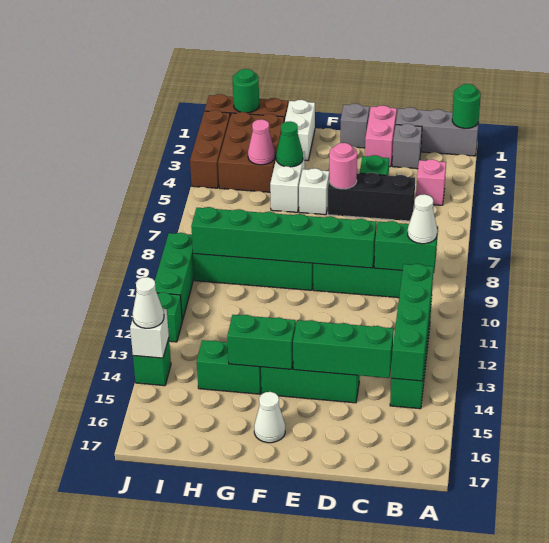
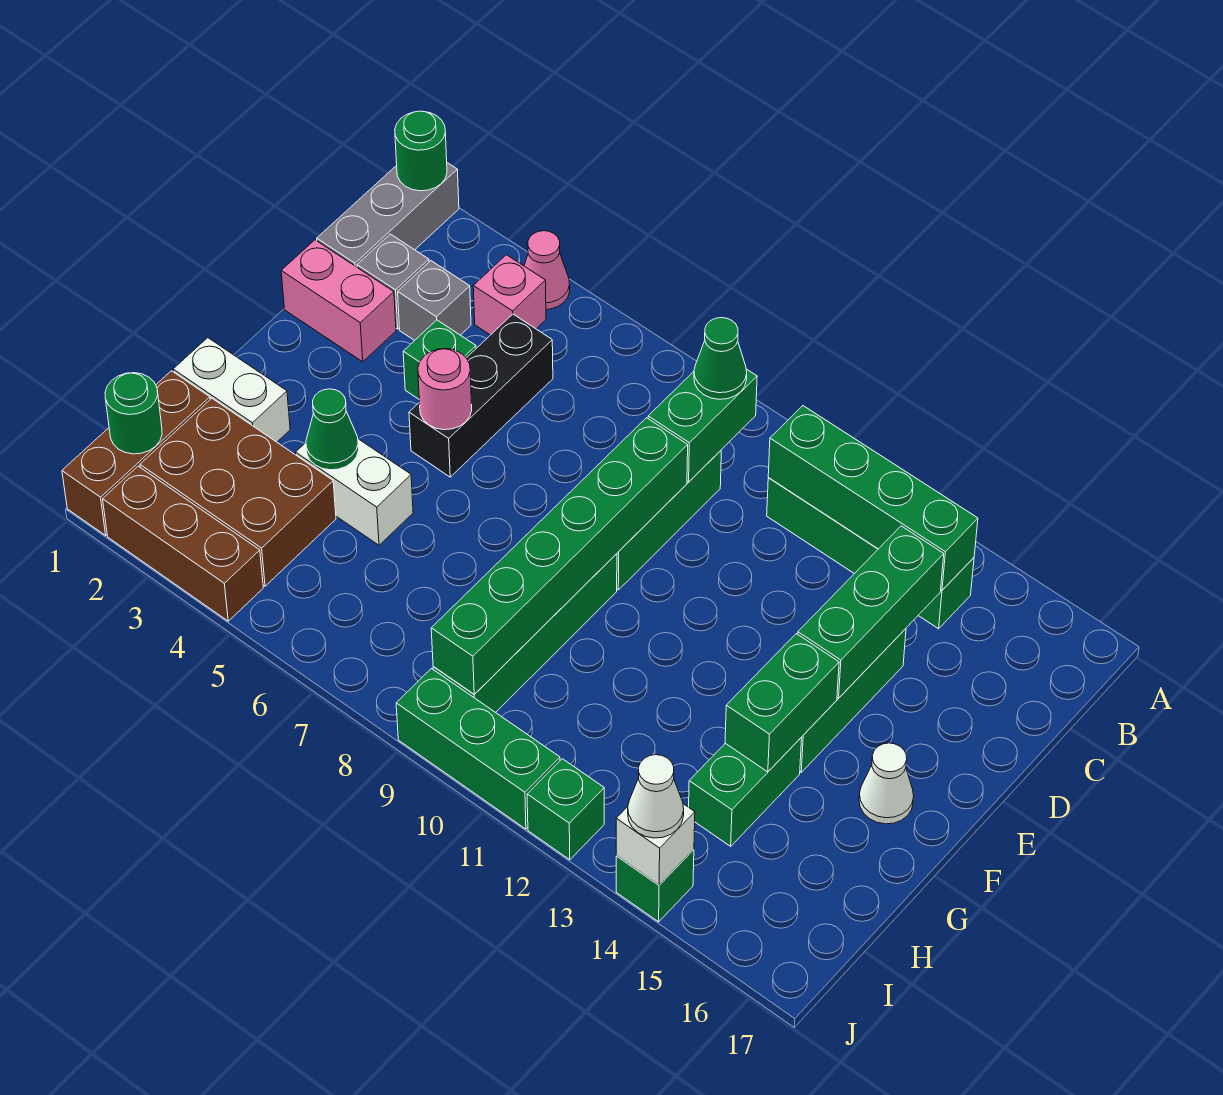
white cone B9 level 3 -> green cone B9 level 3
grey brick E1 level 1 -> grey brick C3 level 1
white brick F5 level 1 -> none
pink cone H4 level 2 -> pink cone A4 level 1

